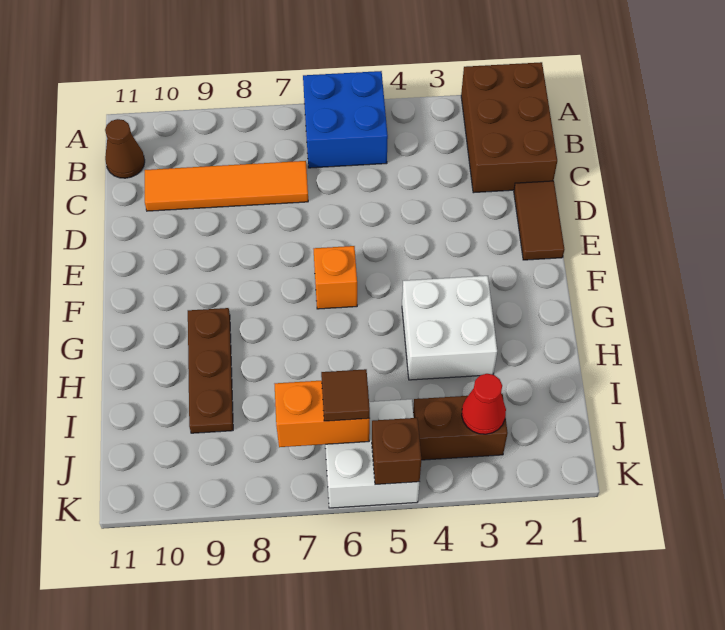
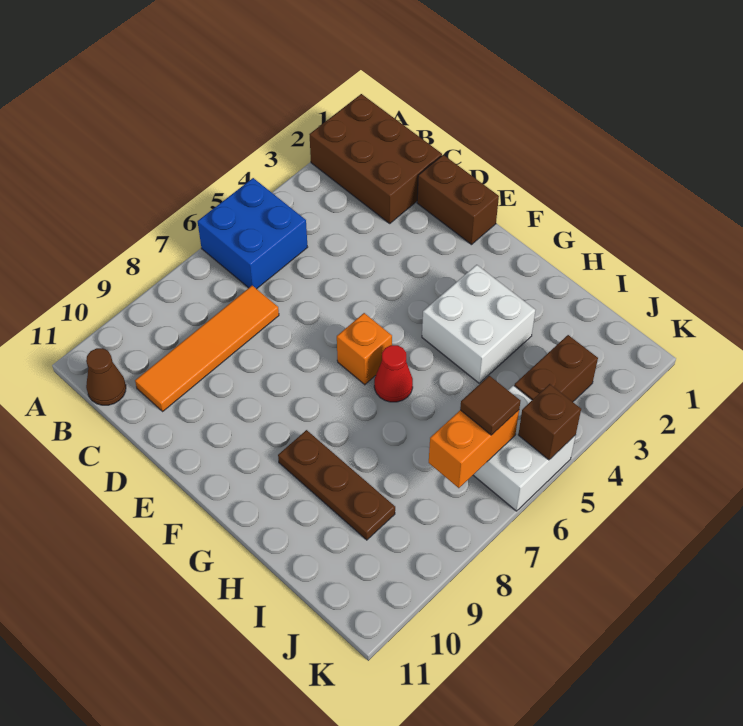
brown tile D1:E1 level 1 -> brown brick D1:E1 level 1
red cone J3 level 2 -> red cone G6 level 1

